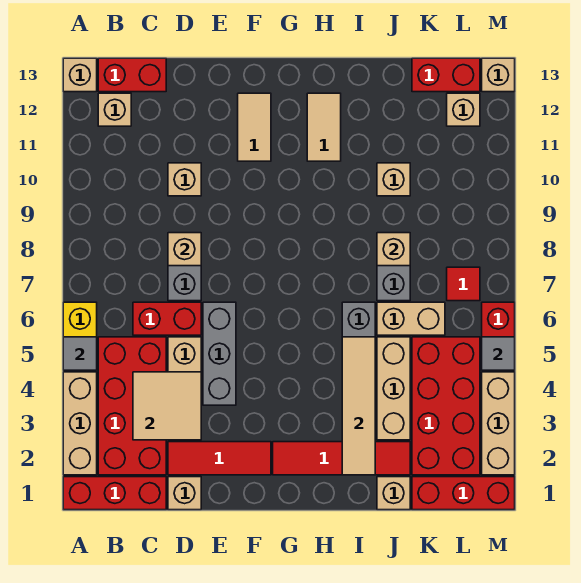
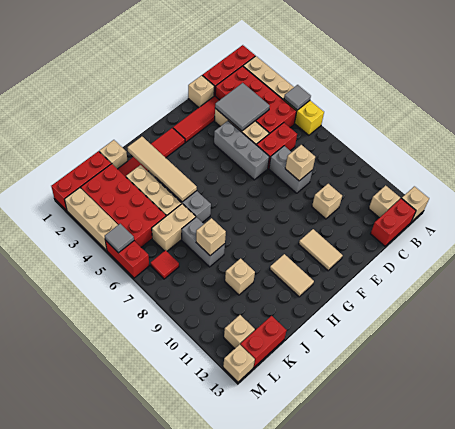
tan tile C3:D4 level 2 -> grey tile C3:D4 level 2

